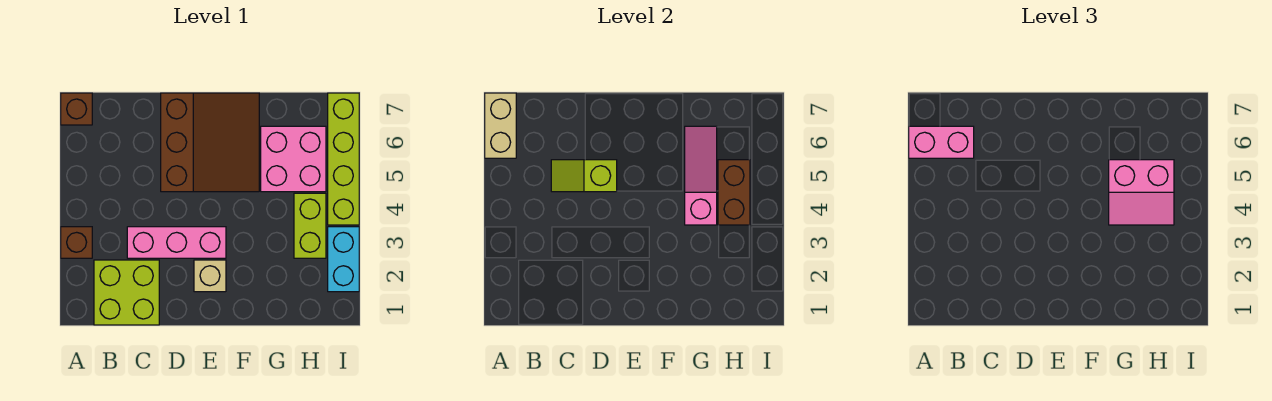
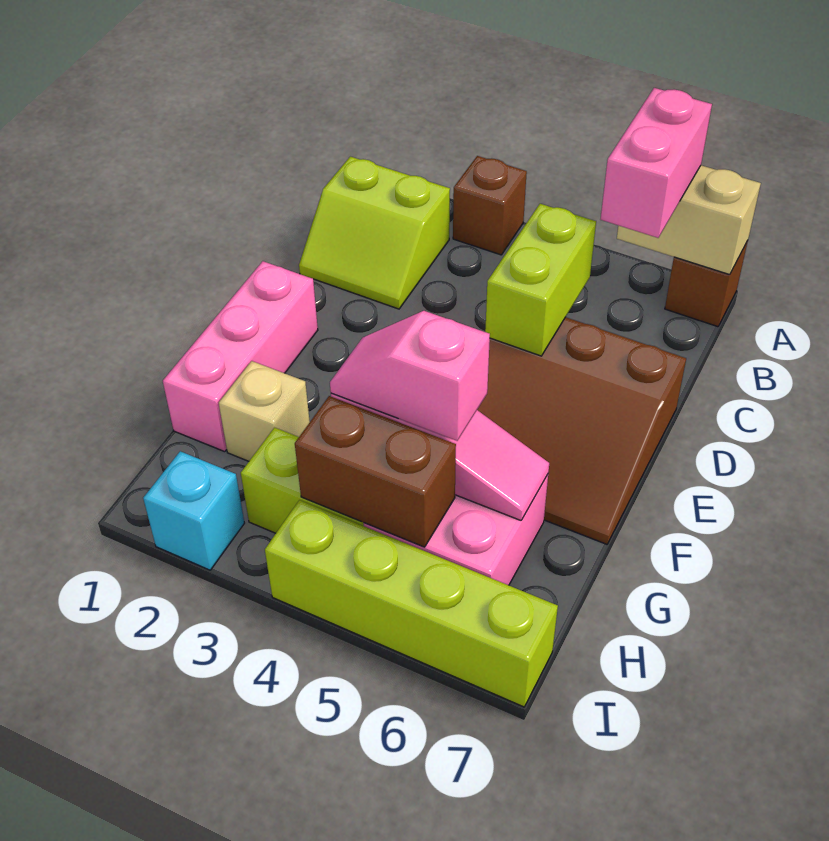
lime brick B1:C2 level 1 -> lime slope B1:C2 level 1 top B
pink brick C3:E3 level 1 -> pink brick E1:G1 level 1
lime slope C5:D5 level 2 top D -> lime brick C5:D5 level 2
tan brick E2 level 1 -> tan brick G2 level 1
pink slope G4:H5 level 3 top 5 -> pink slope G4:G5 level 3 top 5
cyan brick I2:I3 level 1 -> cyan brick I2 level 1

